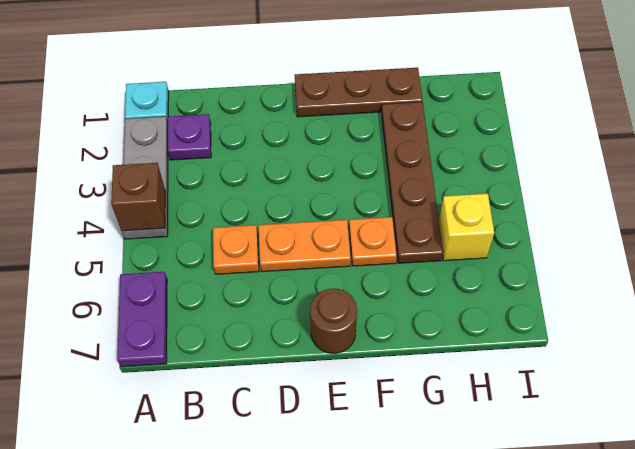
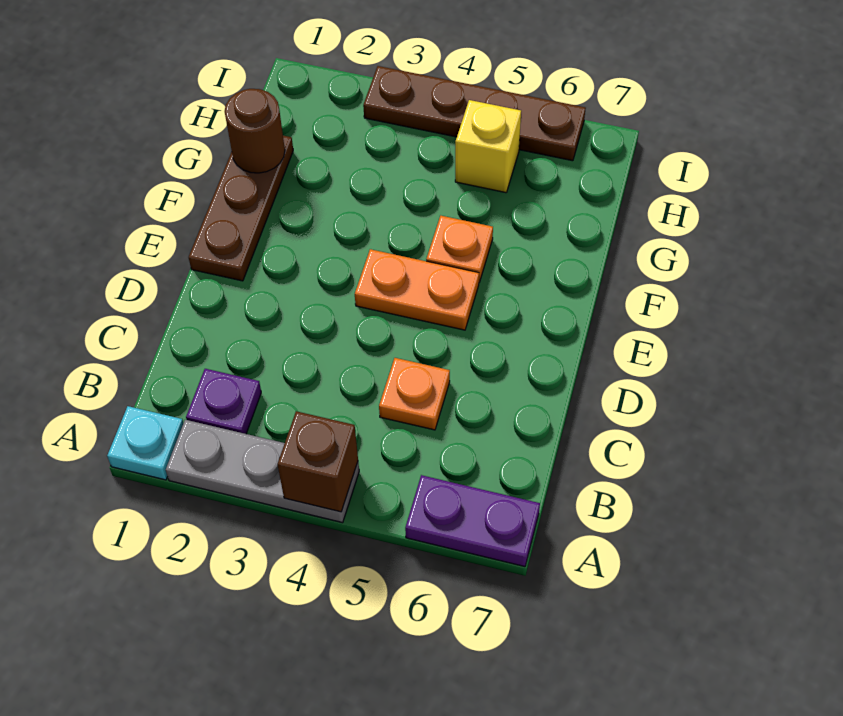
orange plate D5:E5 level 1 -> orange plate E4:E5 level 1
brown round brick E7 level 1 -> brown round brick G1 level 2
brown plate G2:G5 level 1 -> brown plate I3:I6 level 1

